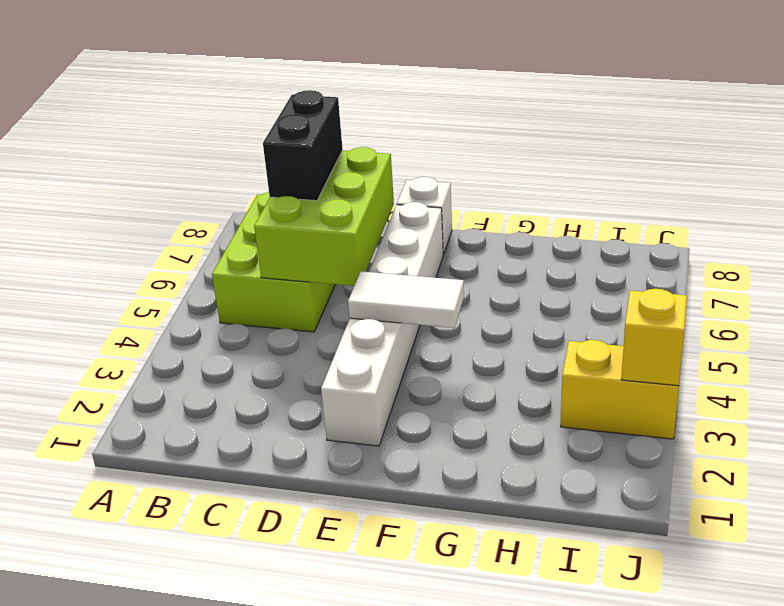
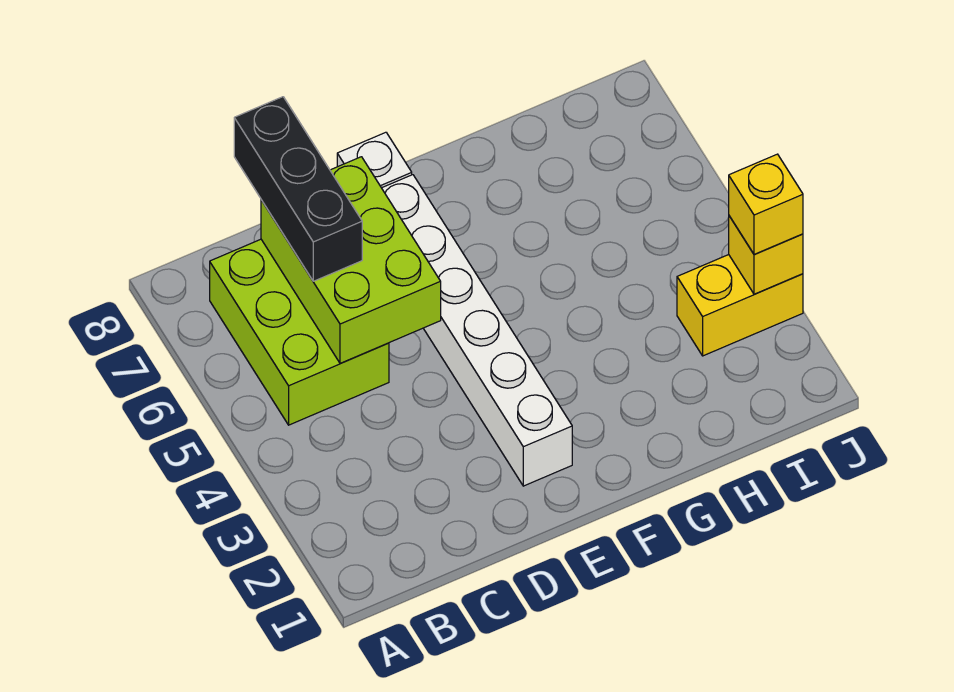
black brick C6:C7 level 3 -> black brick C6:C8 level 3
white tile E4:F4 level 2 -> none
none -> yellow brick J3 level 3

